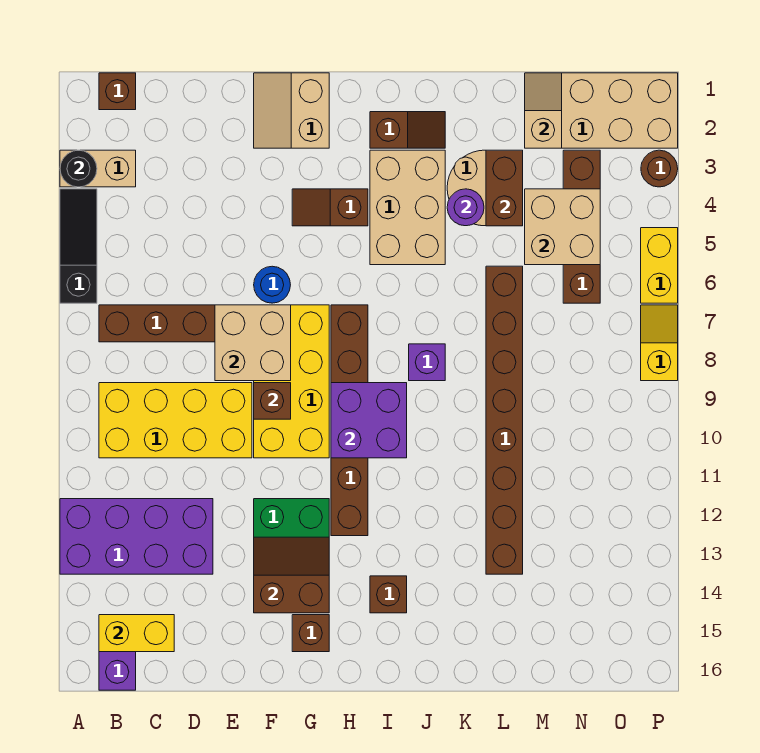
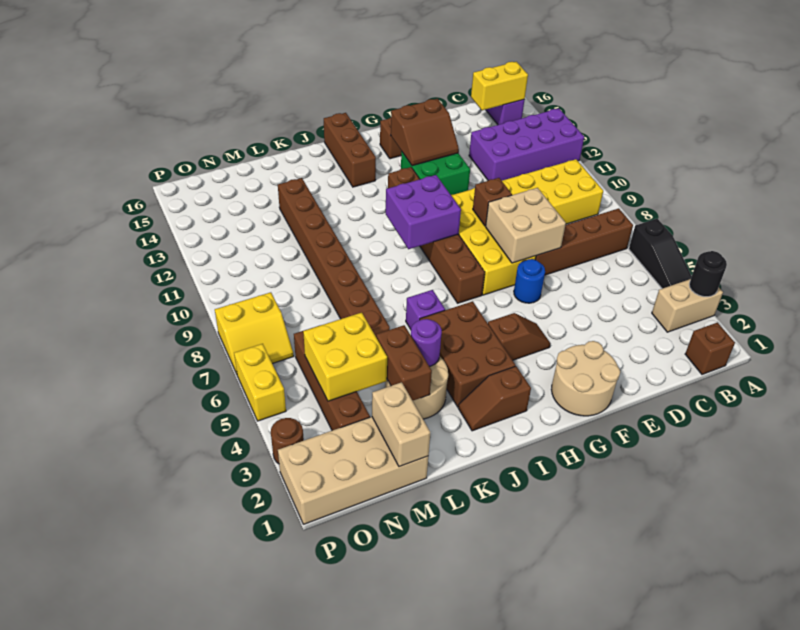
tan slope F1:G2 level 1 top G -> tan round brick F1:G2 level 1
tan brick I3:J5 level 1 -> brown brick I3:J5 level 1
brown brick I14 level 1 -> brown brick I14:I16 level 1
purple brick J8 level 1 -> purple brick J6 level 1
tan slope M1:M2 level 2 top 2 -> tan brick M1:M2 level 2
tan brick M4:N5 level 2 -> yellow brick M4:N5 level 2
yellow slope P7:P8 level 1 top 8 -> yellow slope O7:P8 level 1 top 8

